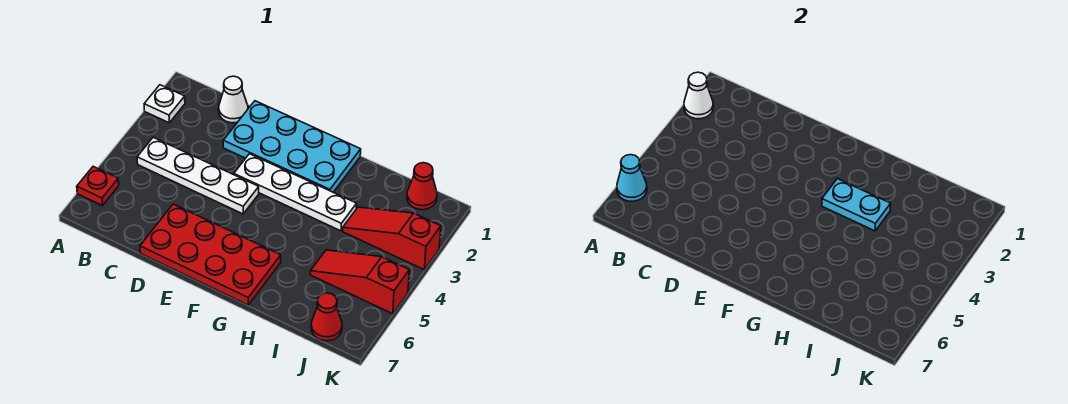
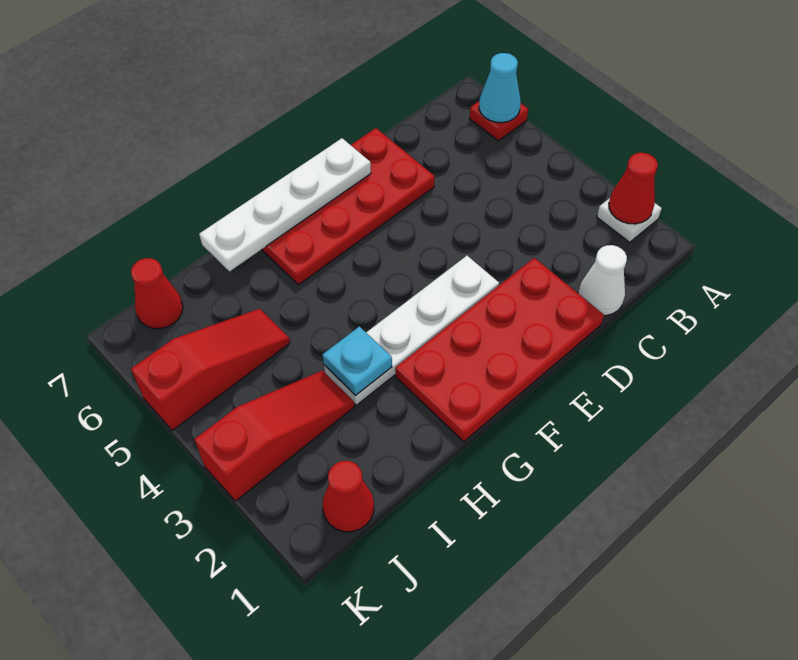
white cone A2 level 2 -> red cone A2 level 2
white plate B4:E4 level 1 -> white plate E7:H7 level 2
cyan plate D1:G2 level 1 -> red plate D1:G2 level 1
cyan plate G3:H3 level 2 -> cyan plate H3 level 2

